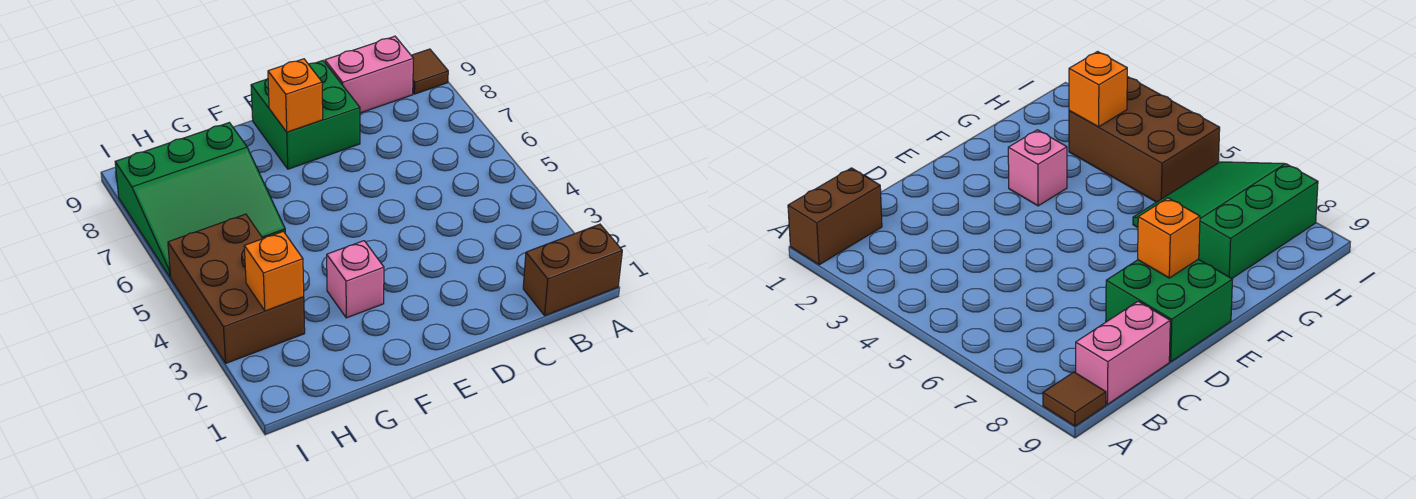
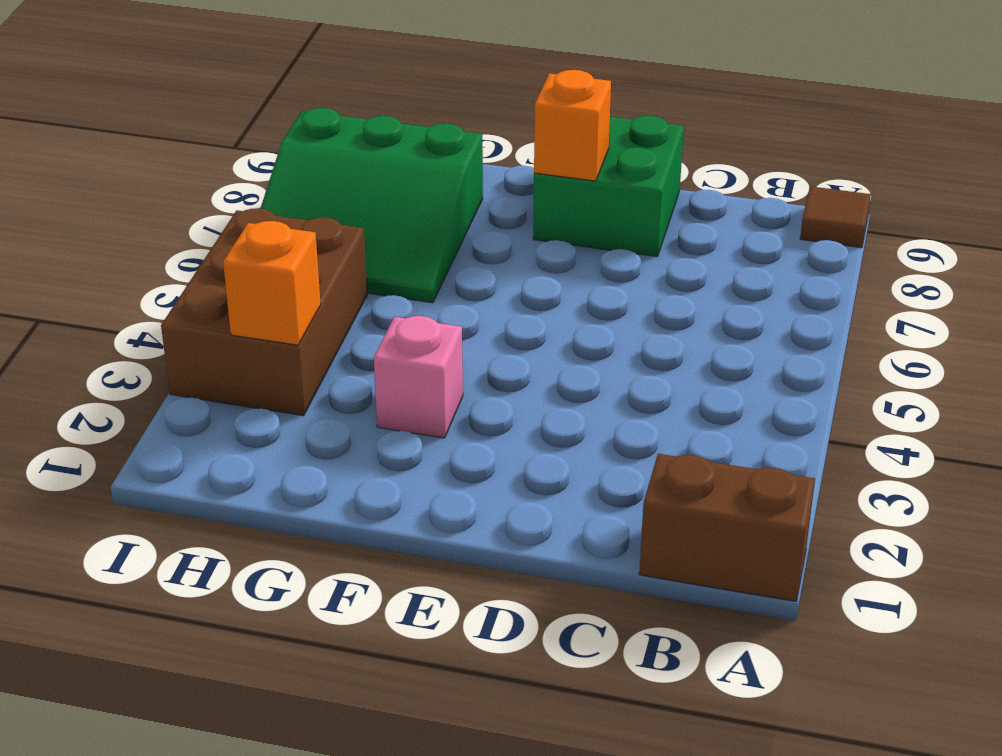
pink brick B9:C9 level 1 -> none

